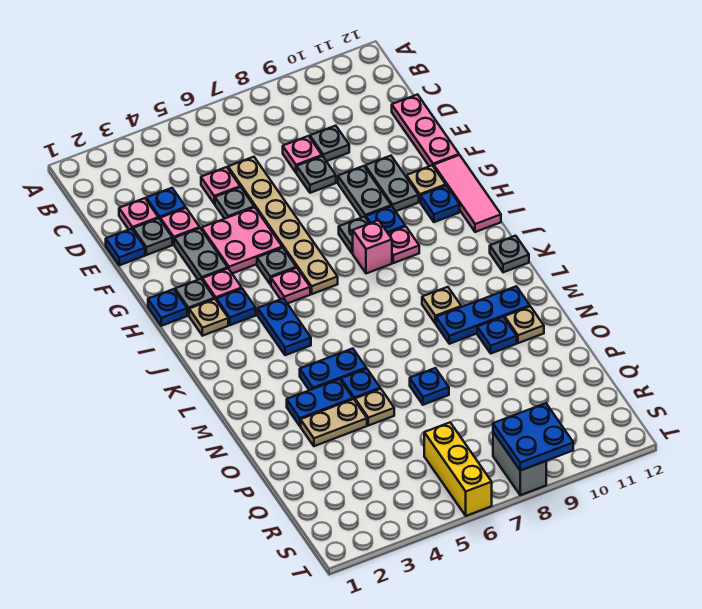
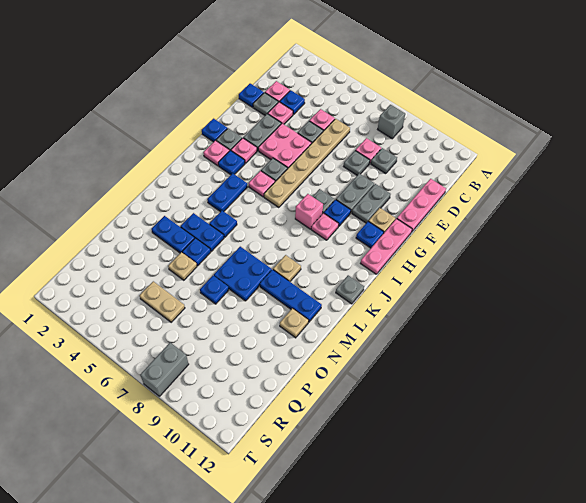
none -> grey brick B8 level 1
pink tile G12:I12 level 1 -> pink plate G12:I12 level 1
tan plate I2 level 1 -> pink plate I2 level 1
blue plate N10 level 1 -> blue plate L5 level 1
tan plate O3:O4 level 1 -> tan plate Q5:Q6 level 1
yellow brick R6:T6 level 1 -> none
blue plate S8:T9 level 2 -> blue plate M7:N8 level 1

